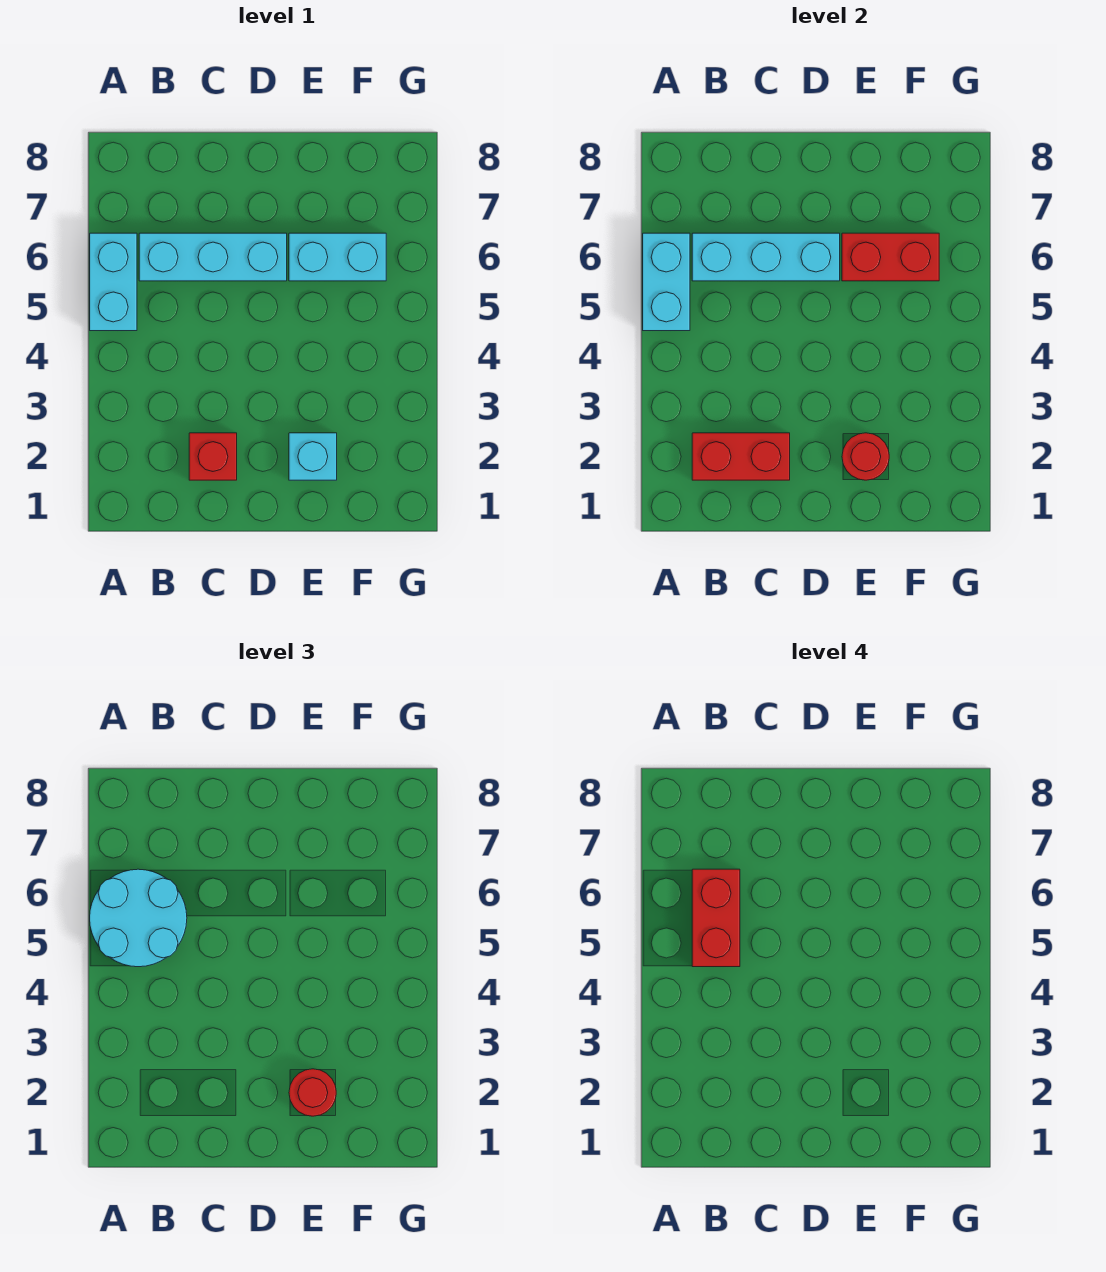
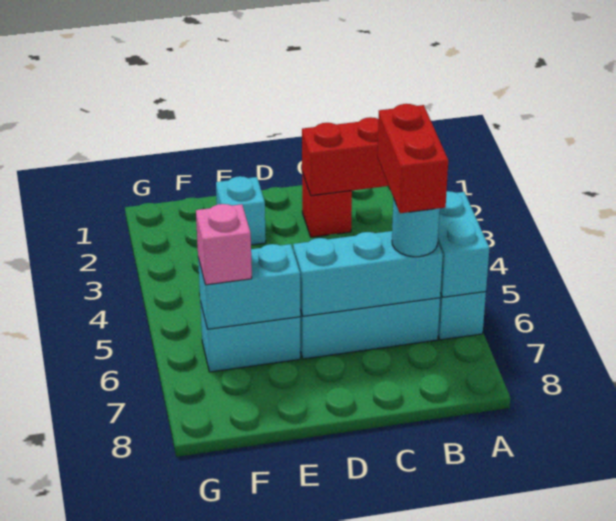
cyan round brick A5:B6 level 3 -> cyan round brick B6 level 3
red round brick E2 level 2 -> none
red round brick E2 level 3 -> none
red brick E6:F6 level 2 -> cyan brick E6:F6 level 2
none -> pink brick F6 level 3

